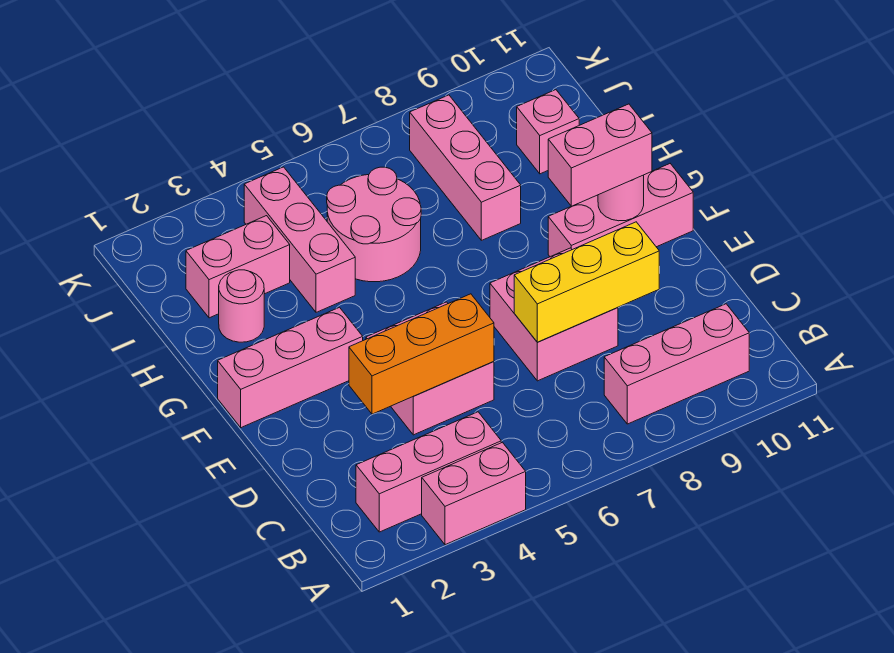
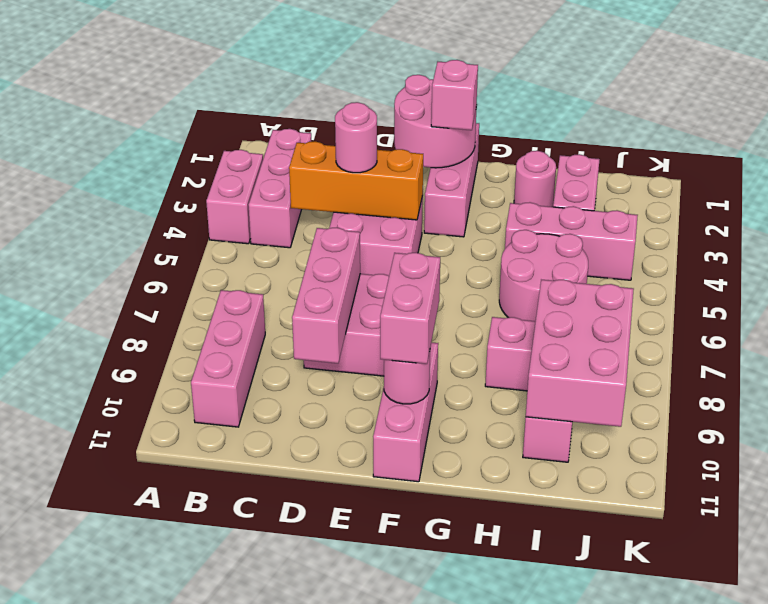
orange brick D3:D5 level 2 -> orange brick C4:E4 level 2
none -> pink round brick D4 level 3
yellow brick D7:D9 level 2 -> pink brick D7:D9 level 2
none -> pink round brick E1:F2 level 2
none -> pink brick F2 level 3
none -> pink brick I8:J10 level 2

